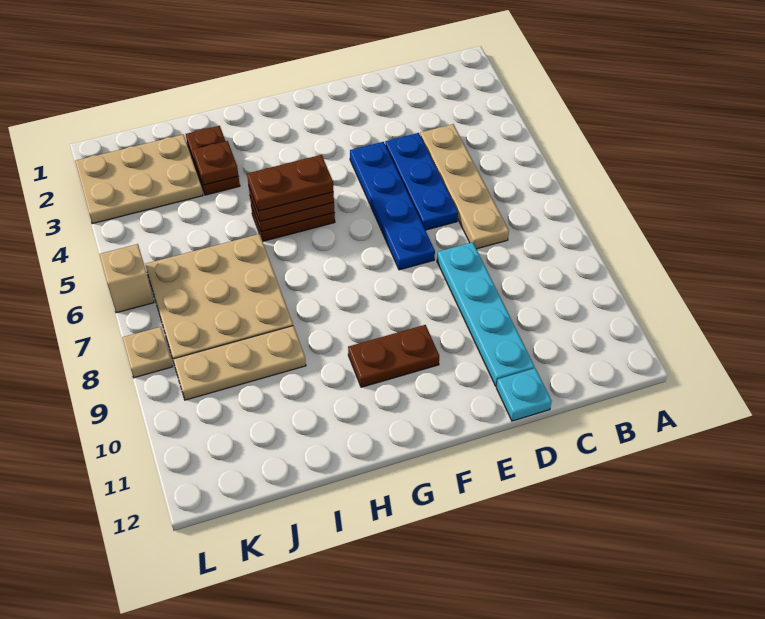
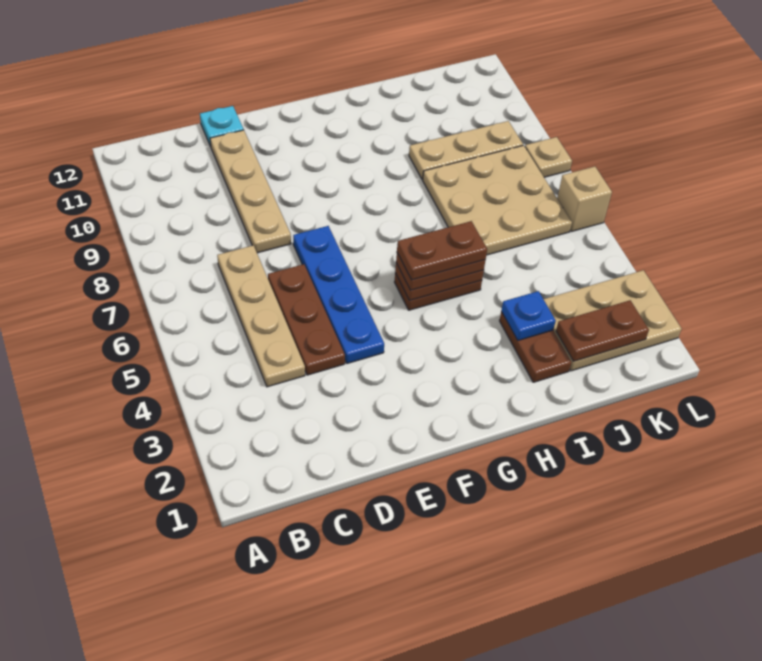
blue plate D4:D6 level 1 -> brown plate D4:D6 level 1
cyan plate D8:D11 level 1 -> tan plate D8:D11 level 1
brown plate F10:G10 level 1 -> brown plate J2:K2 level 2
brown plate I3 level 2 -> blue plate I3 level 2

